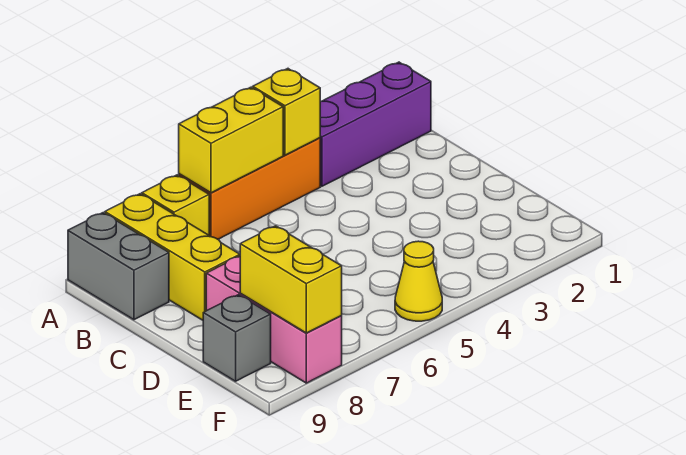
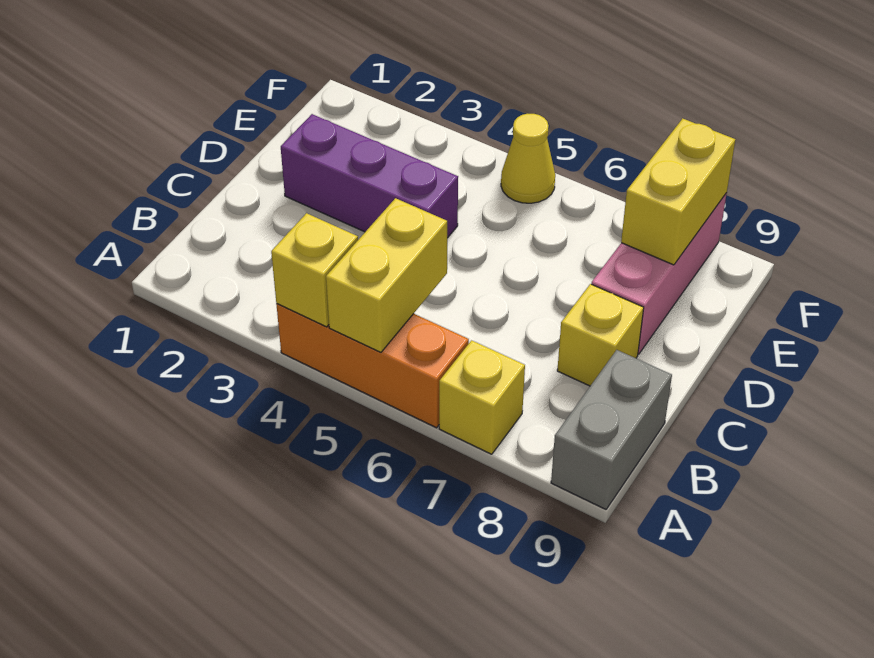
purple brick A1:A3 level 1 -> purple brick D2:D4 level 1
yellow brick A5:A6 level 2 -> yellow brick A5:B5 level 2
yellow brick A8:C8 level 1 -> yellow brick C8 level 1
grey brick E9 level 1 -> none

